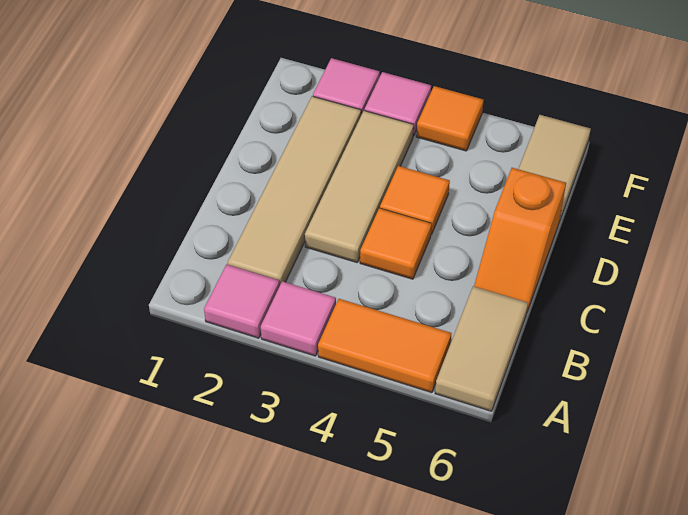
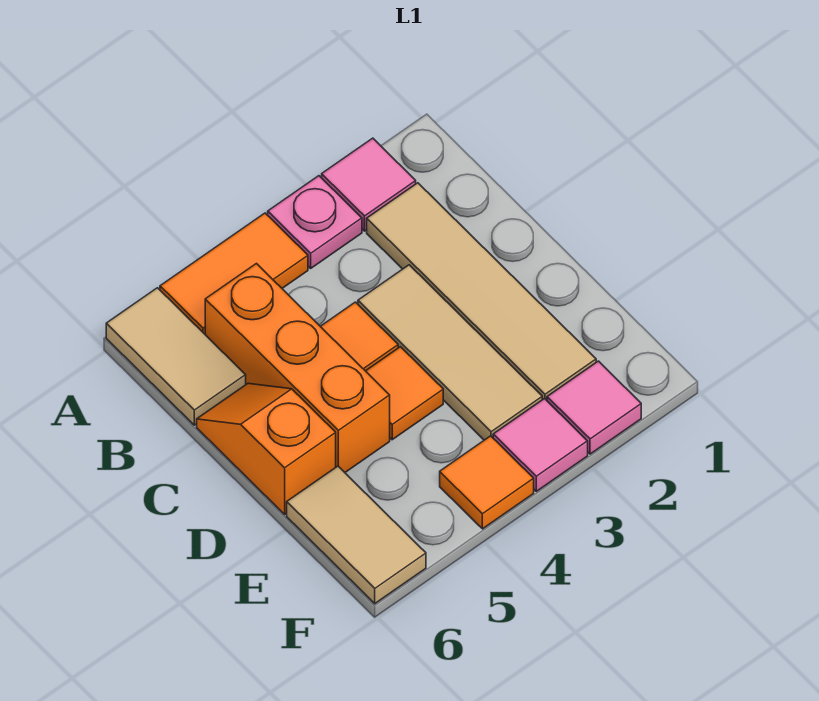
pink tile A3 level 1 -> pink plate A3 level 1
none -> orange brick B5:D5 level 1

